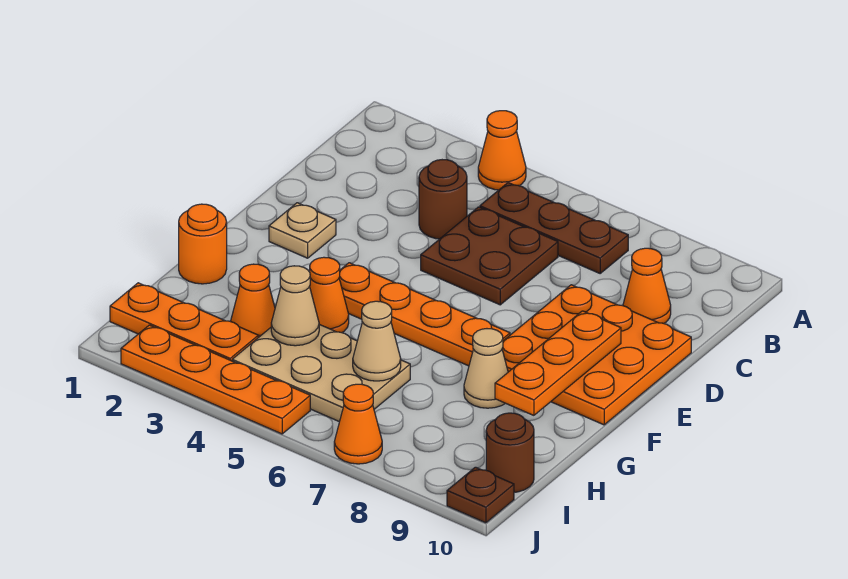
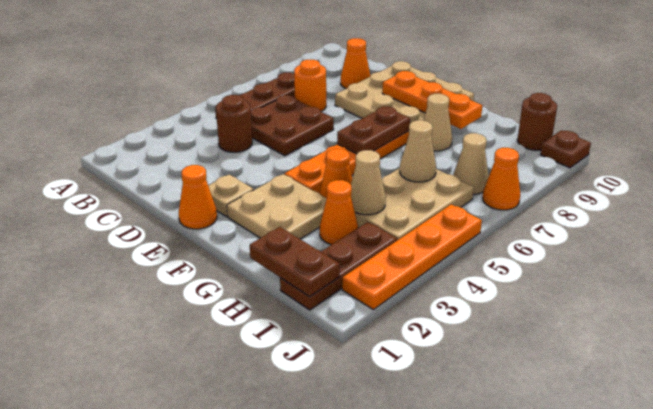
orange cone A4 level 1 -> orange cone E1 level 1
orange plate D8:F10 level 1 -> tan plate D8:F10 level 1
none -> tan plate F2:G3 level 1
none -> brown plate F6:F7 level 2
orange round brick G1 level 1 -> orange round brick C7 level 1
none -> brown plate H1:I1 level 2
orange plate I1:I3 level 1 -> brown plate I1:I3 level 1
none -> tan cone I7 level 1

